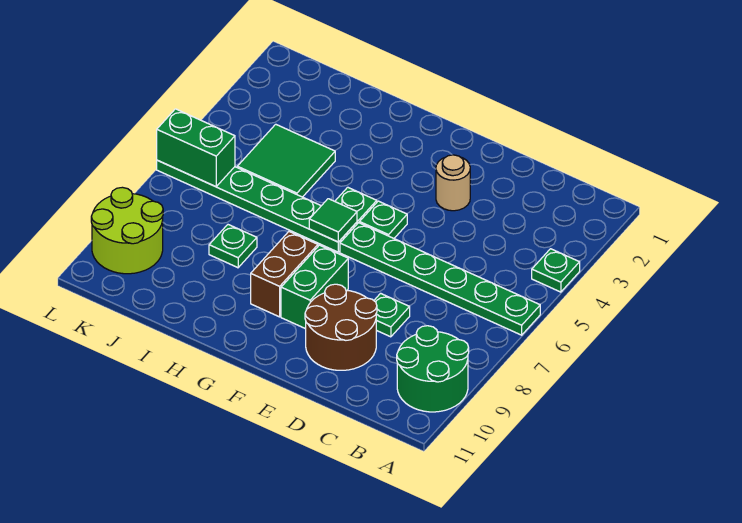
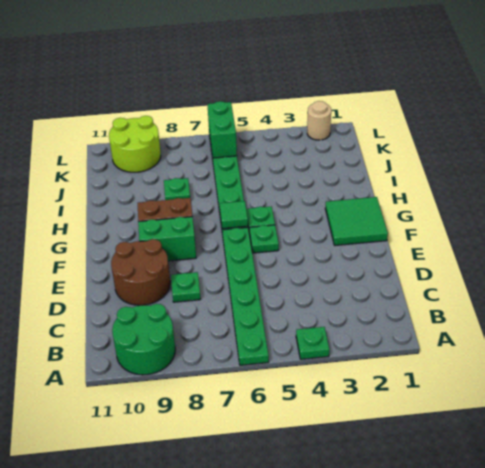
tan round brick E3 level 1 -> tan round brick L2 level 1
green tile I4:J5 level 1 -> green tile F1:G2 level 1

